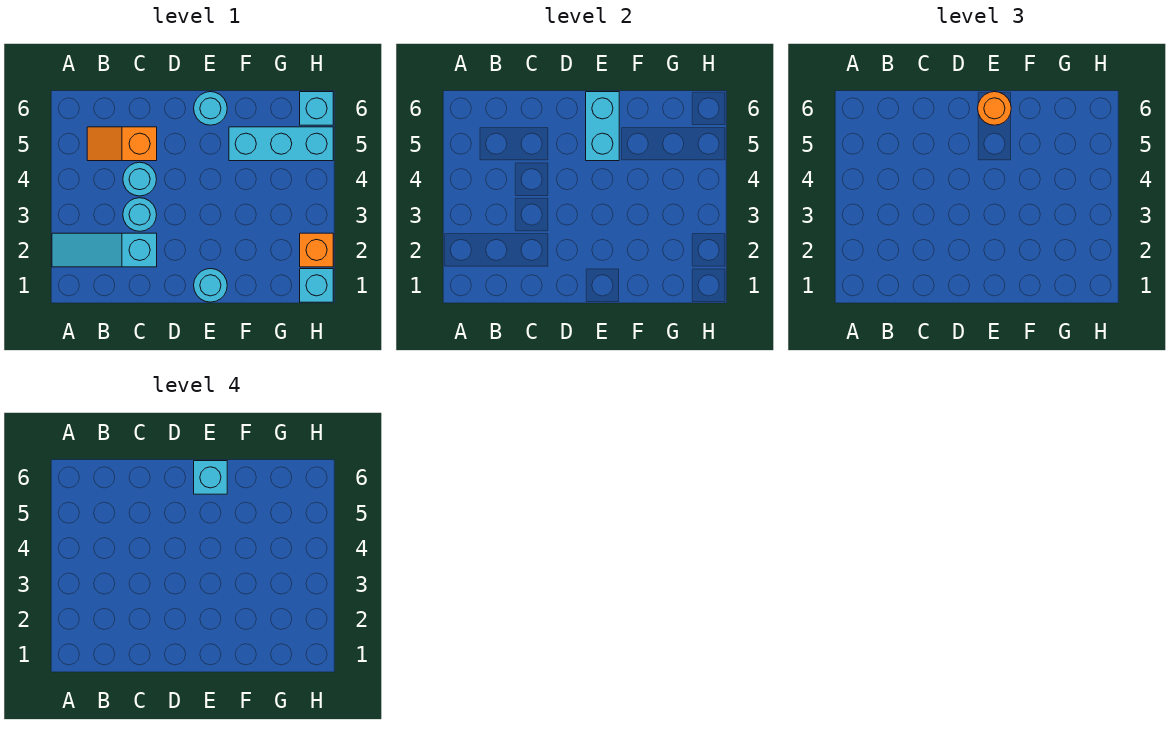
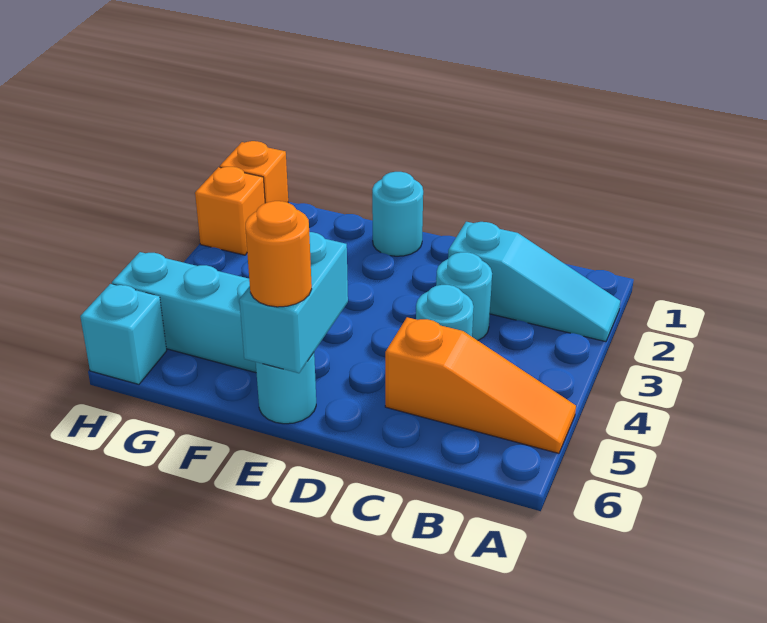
orange slope B5:C5 level 1 top C -> orange slope A5:C5 level 1 top C
cyan brick E6 level 4 -> none
cyan brick H1 level 1 -> orange brick H1 level 1

